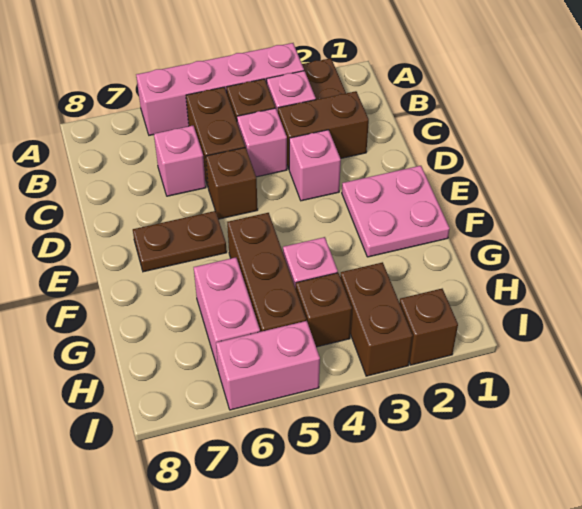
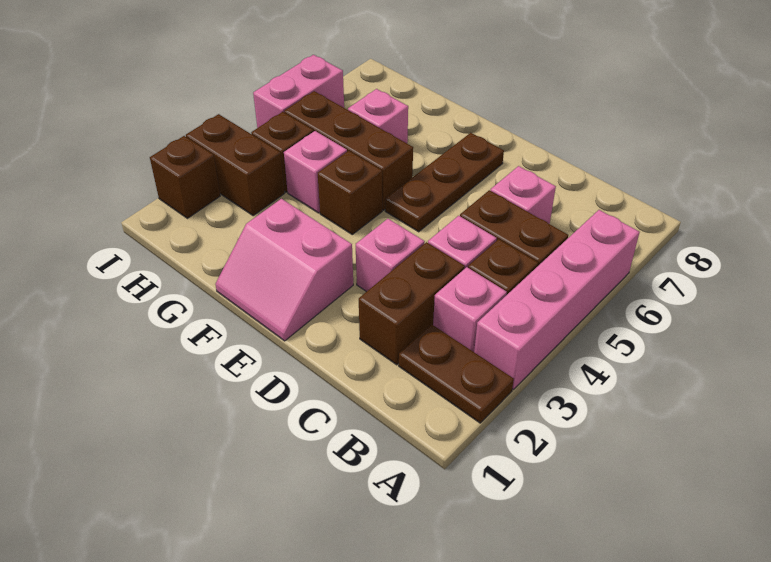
brown brick D5 level 1 -> brown brick F4 level 1
pink plate E1:F2 level 1 -> pink slope E1:F2 level 1 top 2
brown plate E6:E7 level 1 -> brown plate E5:E7 level 1
pink brick G6:H6 level 1 -> pink brick G6 level 1

